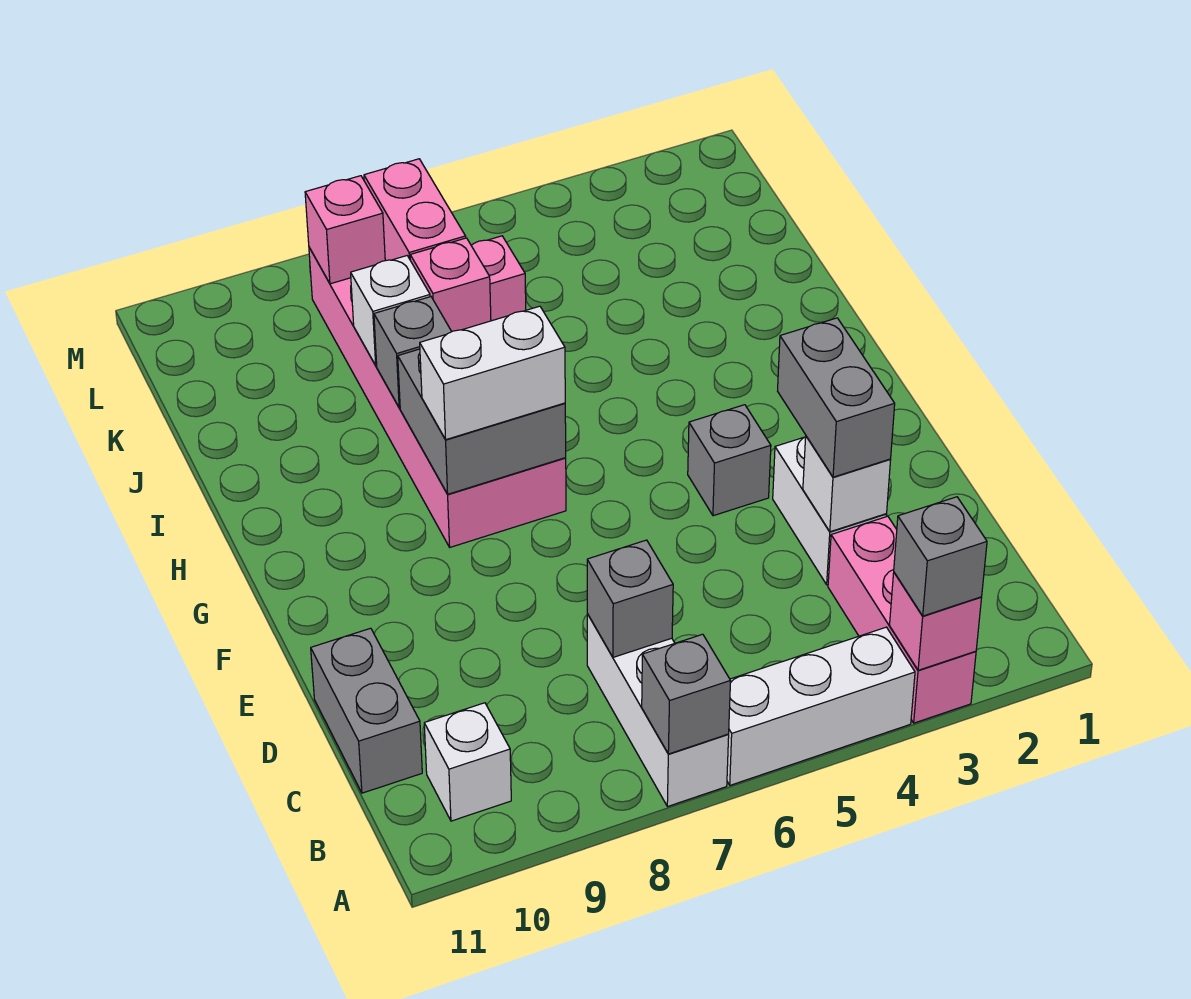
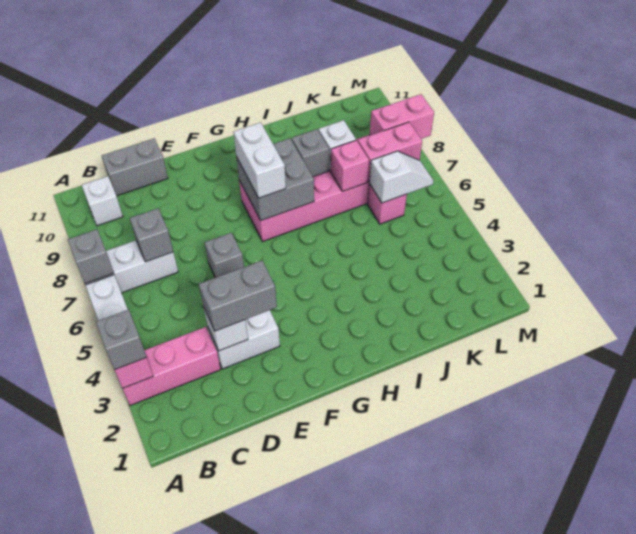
grey brick F4 level 1 -> grey brick E6 level 1
none -> white slope K6:L6 level 2 top K
pink brick L8 level 2 -> pink brick L8:M8 level 2

